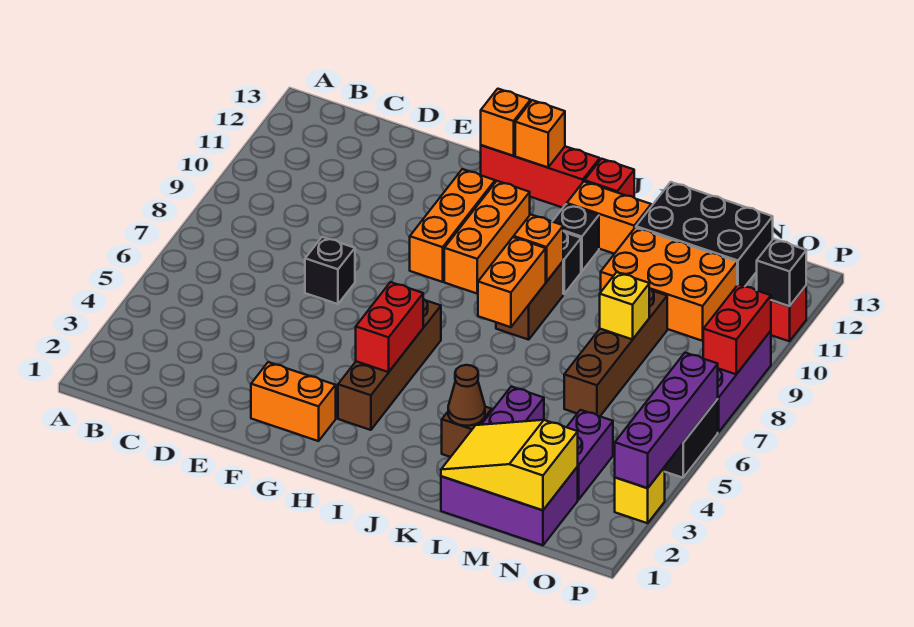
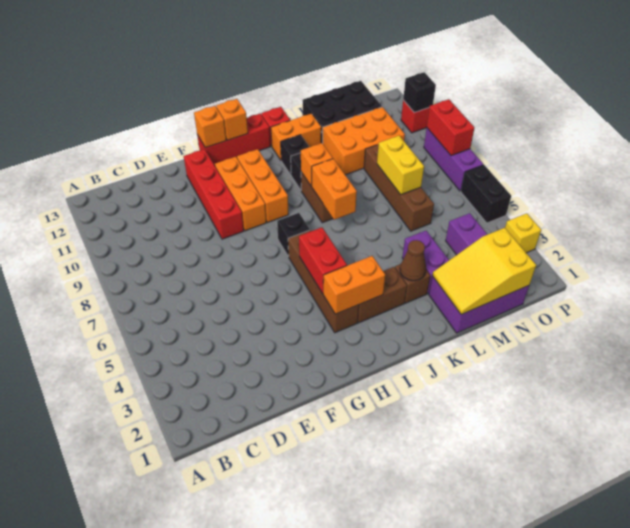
black brick E7 level 1 -> black brick H7 level 1
orange brick F2:G2 level 1 -> orange brick H3:I3 level 2
none -> red brick F9:F12 level 1
none -> brown brick I3:J3 level 1
yellow brick M8 level 2 -> yellow brick M7:M8 level 2
purple brick P3:P6 level 2 -> none

